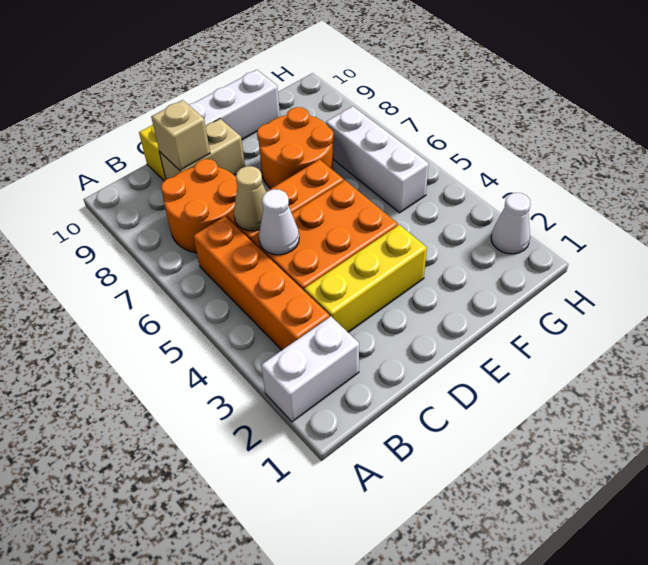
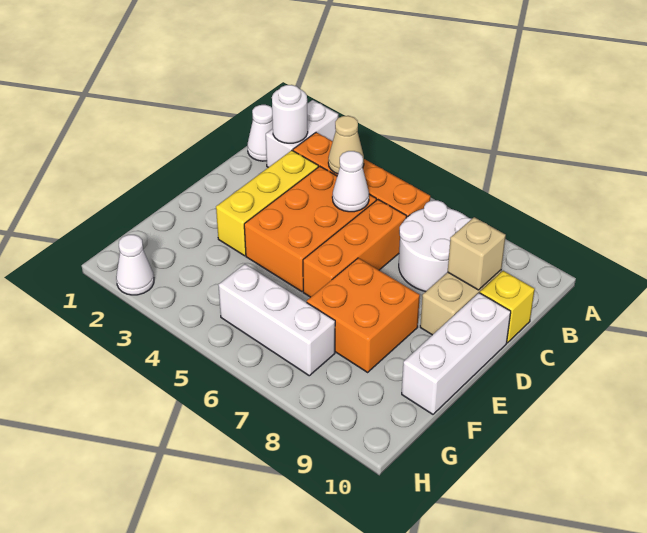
none -> white cone B1 level 1
none -> white round brick B2 level 2
orange round brick B7:C8 level 1 -> white round brick B7:C8 level 1
tan cone C6 level 2 -> tan cone B4 level 2
orange round brick E7:F8 level 1 -> orange brick E7:F8 level 1

